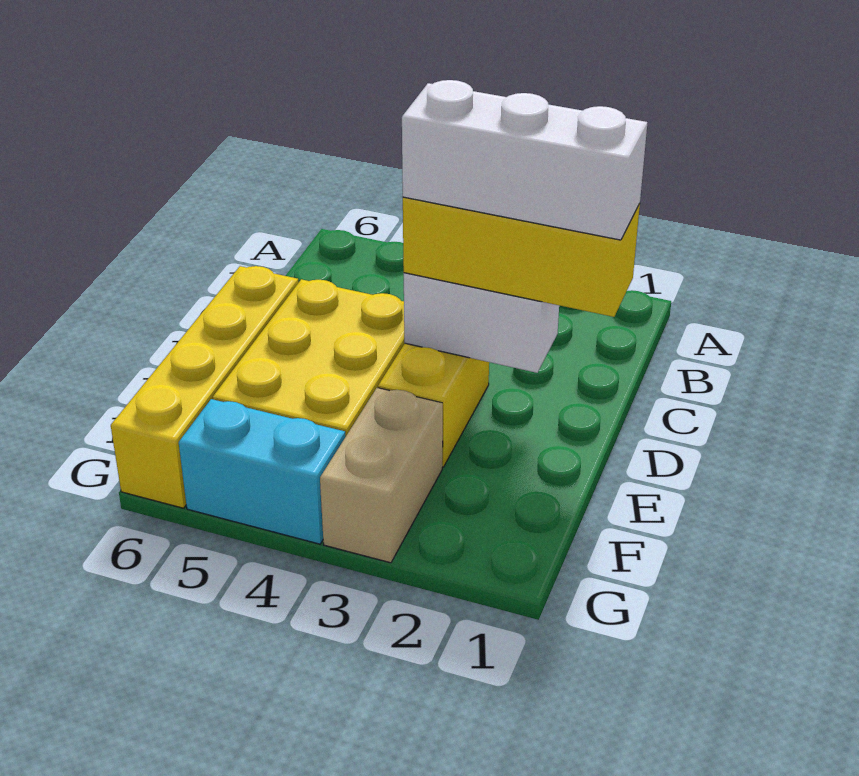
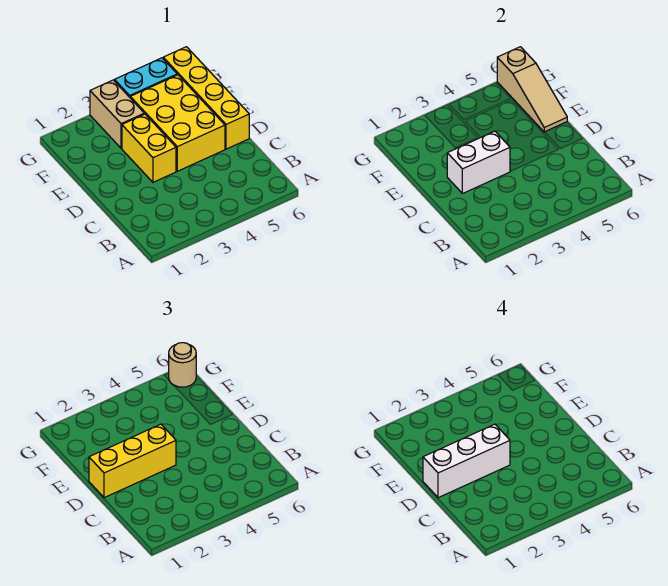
none -> tan slope E6:G6 level 2 top G
none -> tan round brick G6 level 3

